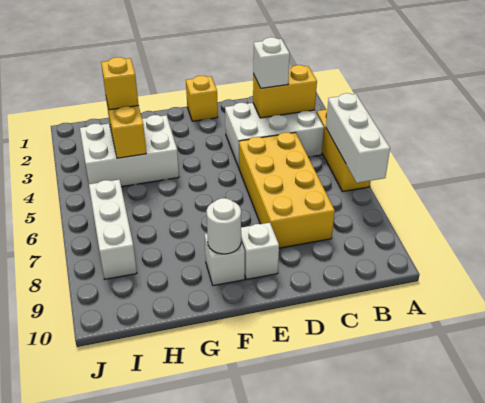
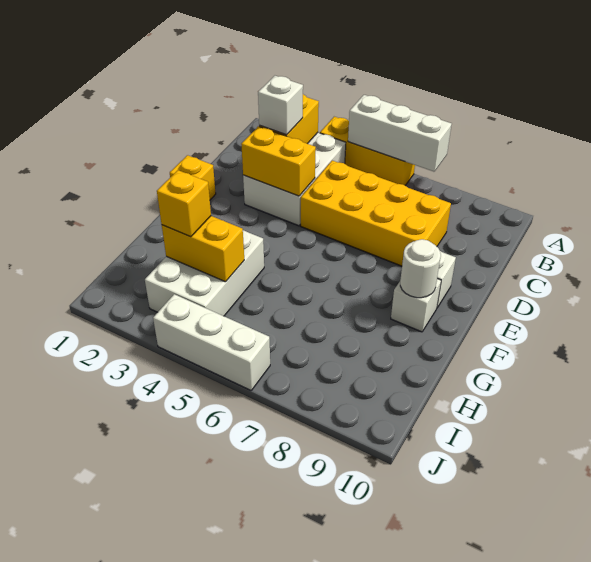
none -> yellow brick D3:D4 level 2
white brick I6:I8 level 1 -> white brick J4:J6 level 1

